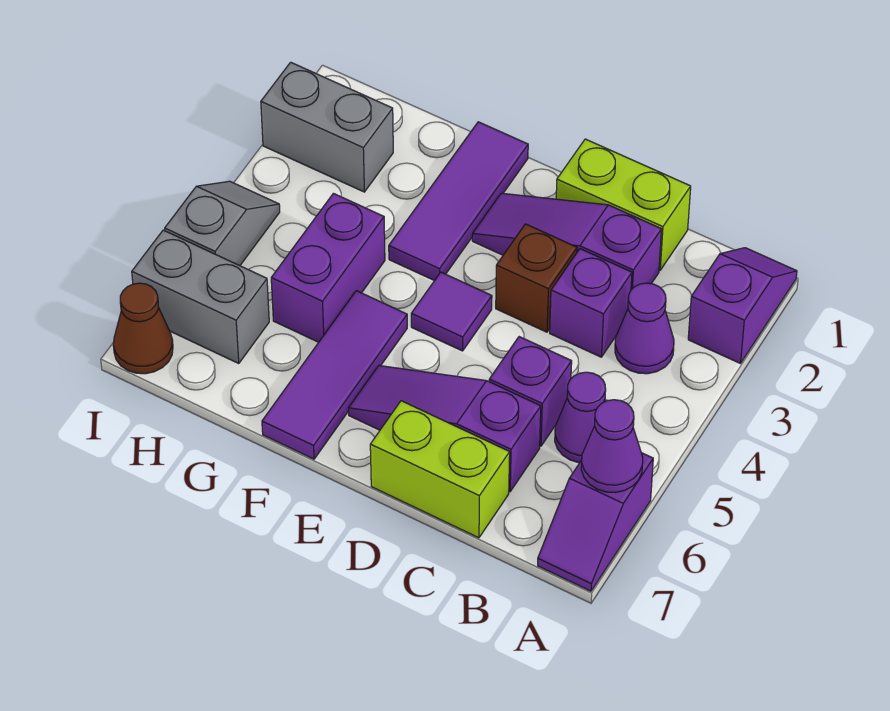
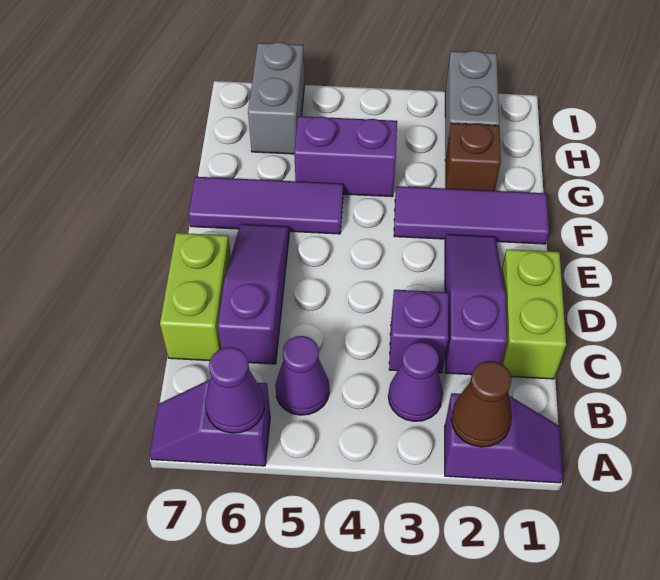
purple brick C5 level 1 -> none
brown brick D3 level 1 -> brown brick G2 level 1
purple tile E4 level 1 -> none
grey slope I4:I5 level 1 top 5 -> none
brown cone I7 level 1 -> brown cone A2 level 2

